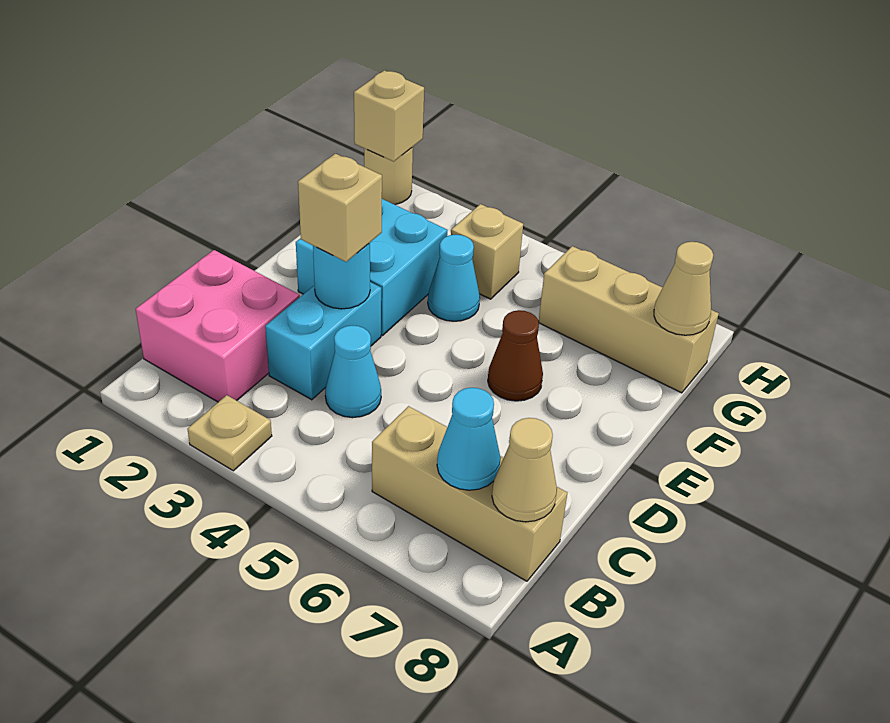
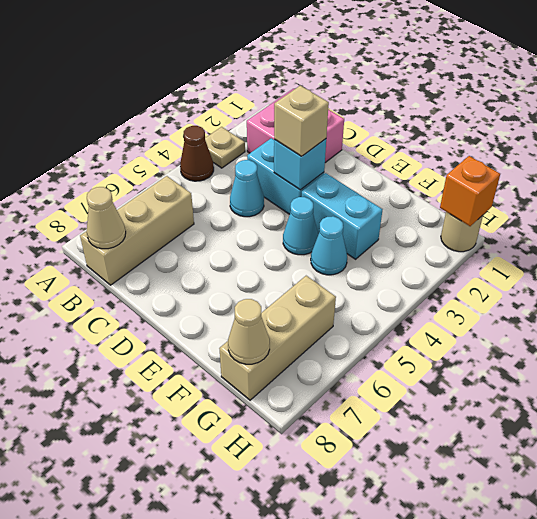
cyan cone B7 level 2 -> cyan cone E4 level 1
cyan round brick D3 level 2 -> cyan brick D3 level 2
cyan brick E2:F3 level 1 -> cyan brick E3:F3 level 1
brown cone E6 level 1 -> brown cone A4 level 1
tan brick G4 level 1 -> none
tan brick H1 level 2 -> orange brick H1 level 2

